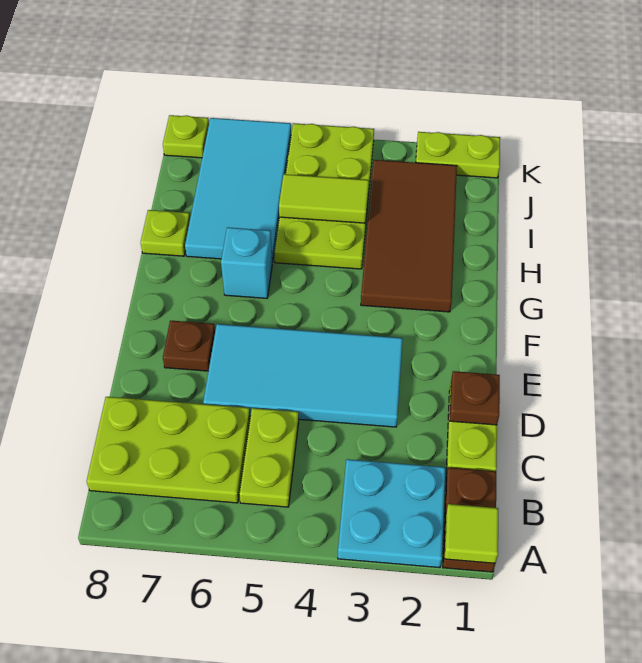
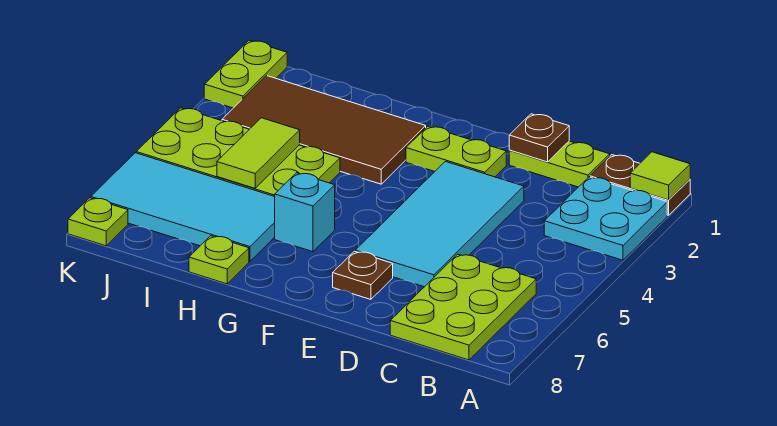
lime plate B5:C5 level 1 -> lime plate E2:F2 level 1

